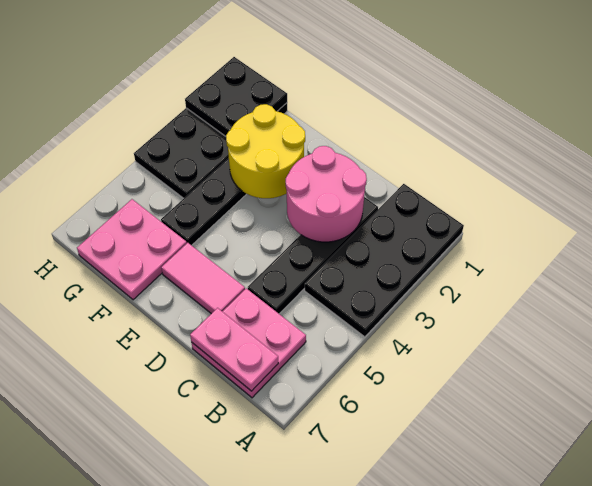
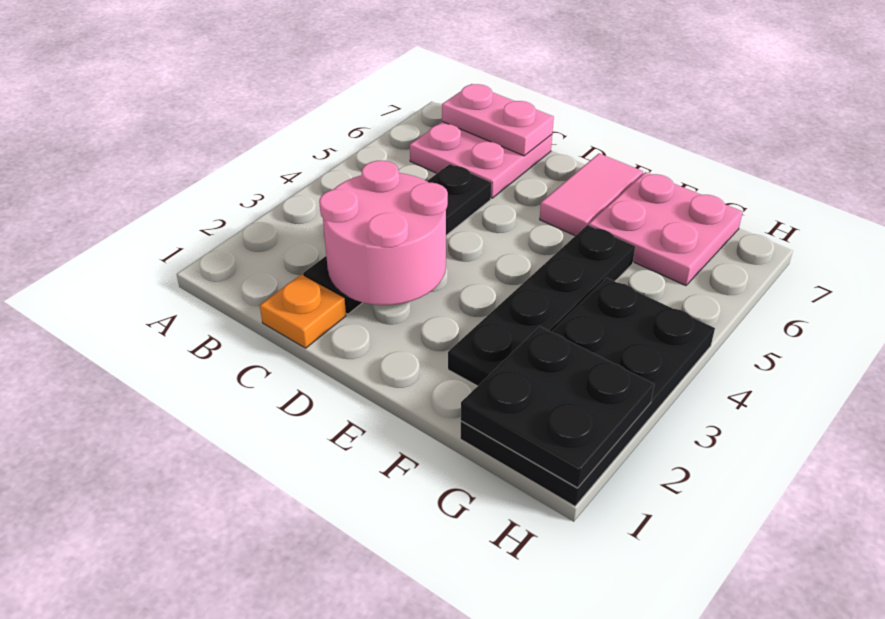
black plate A1:B4 level 1 -> none
none -> orange plate C1 level 1
pink tile D6:E6 level 1 -> pink tile E6:E7 level 1
yellow round brick E2:F3 level 2 -> none

